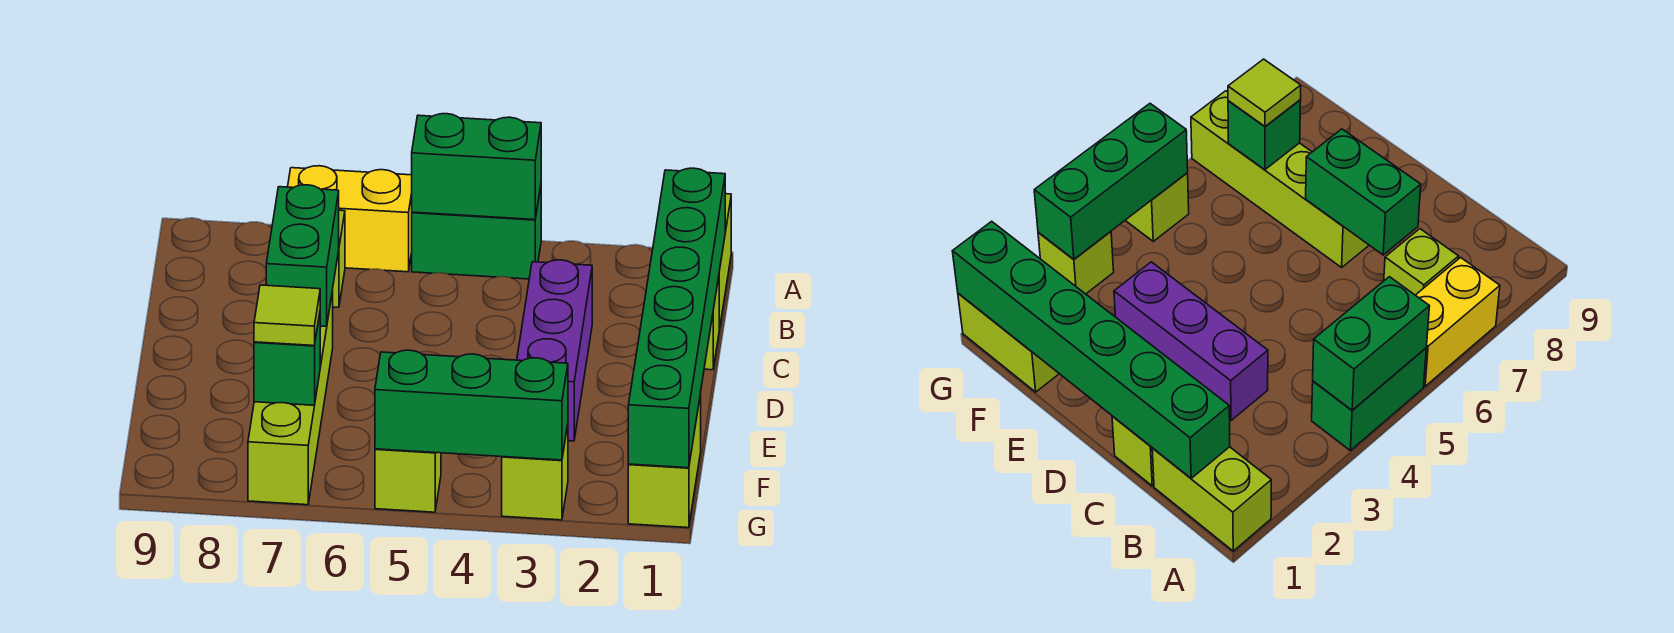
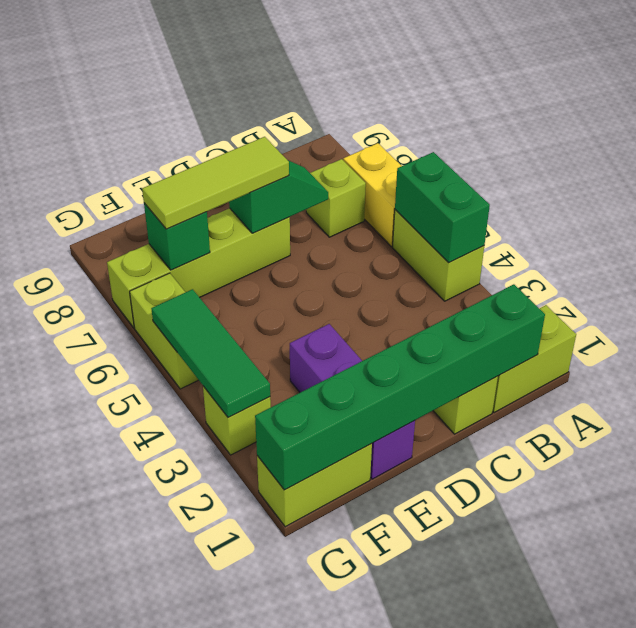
green brick A4:A5 level 1 -> lime brick A4:A5 level 1
purple brick C3:E3 level 1 -> purple brick E1:E3 level 1
green brick C7:D7 level 2 -> green slope C7:D7 level 2 top D
lime tile F7 level 3 -> lime tile D7:F7 level 3
green brick G3:G5 level 2 -> green tile G3:G5 level 2
lime brick G5 level 1 -> lime brick G5:G6 level 1

